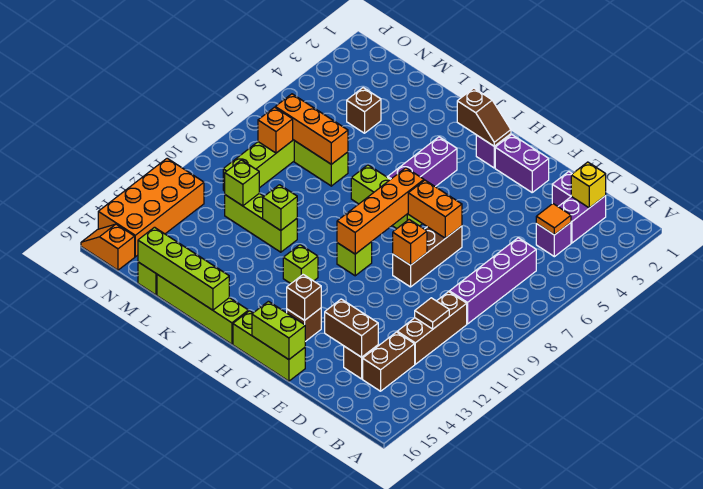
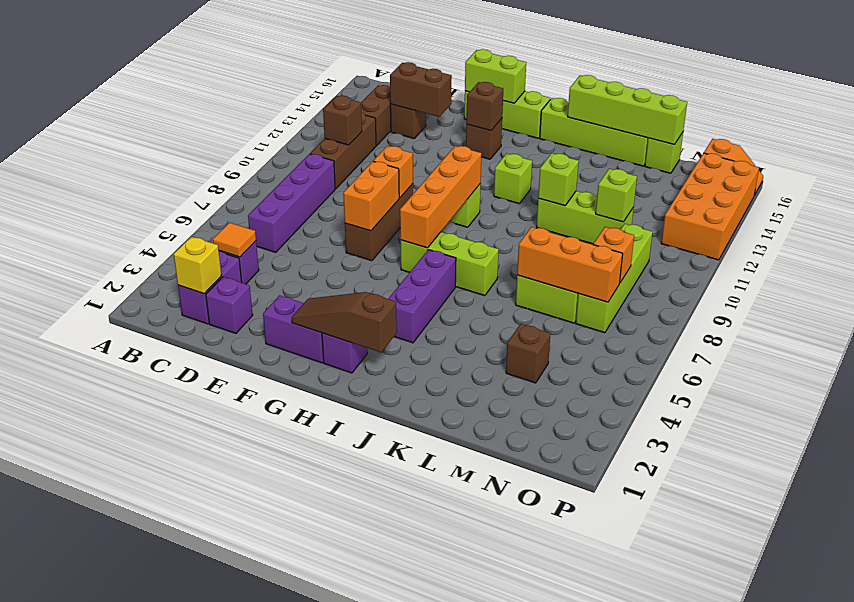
brown tile C11 level 2 -> brown brick C11 level 2
orange brick F7:G7 level 2 -> orange brick F7:F8 level 2
brown slope H2:I2 level 2 top I -> brown slope G2:I2 level 2 top I

